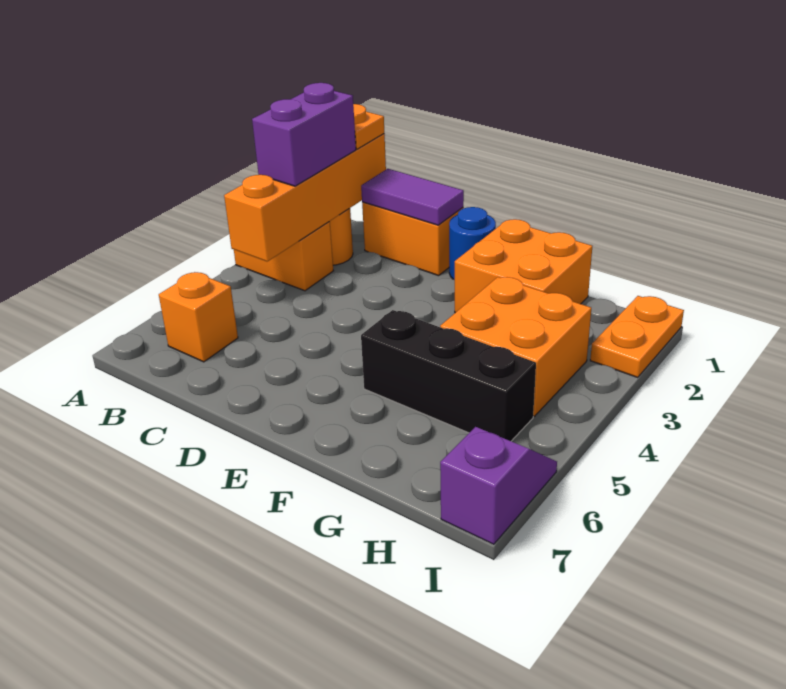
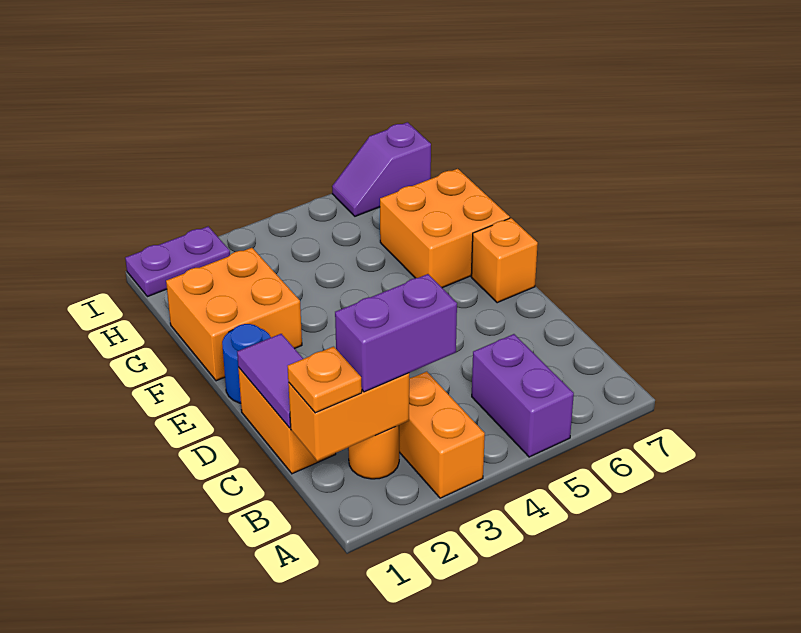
none -> purple brick A5:B5 level 1
orange brick B1:B4 level 2 -> orange brick B1:B2 level 2
orange brick B6 level 1 -> orange brick E7 level 1
black brick F5:H5 level 1 -> none
orange brick G3:H4 level 1 -> orange brick F6:G7 level 1
orange plate I1:I2 level 1 -> purple plate I1:I2 level 1

